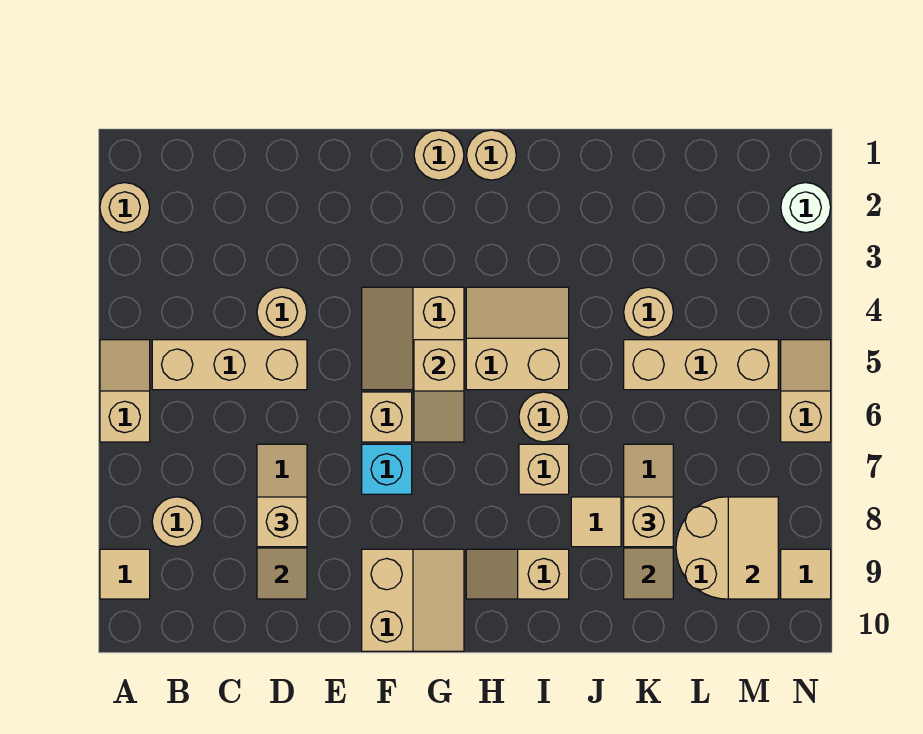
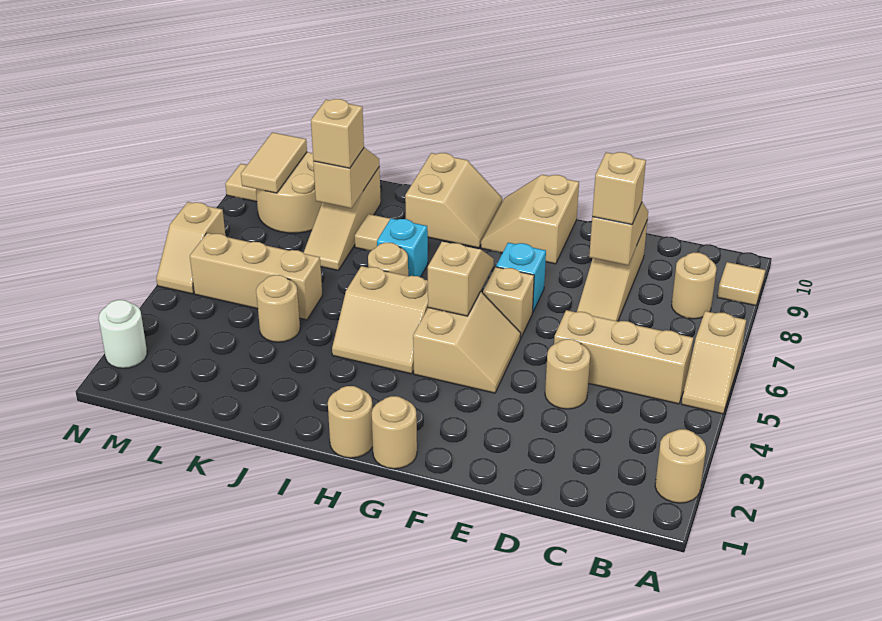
tan slope H9:I9 level 1 top I -> tan slope H9:I10 level 1 top I
tan brick I7 level 1 -> cyan brick I7 level 1

